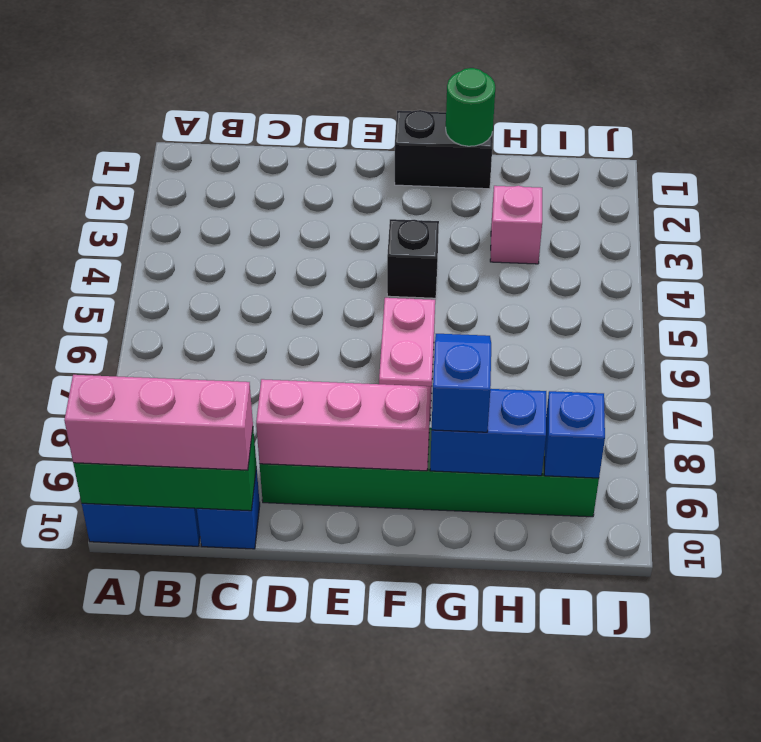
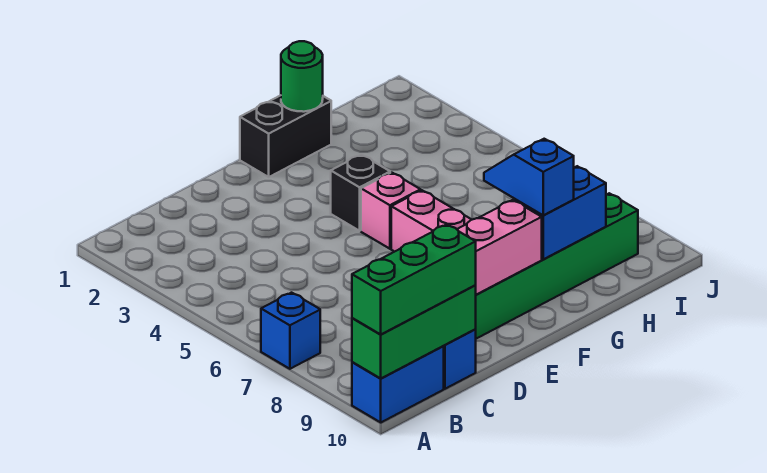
pink brick A10:C10 level 3 -> green brick A10:C10 level 3
pink brick H3 level 1 -> pink brick F5 level 1
blue brick I9 level 2 -> blue brick A7 level 1

